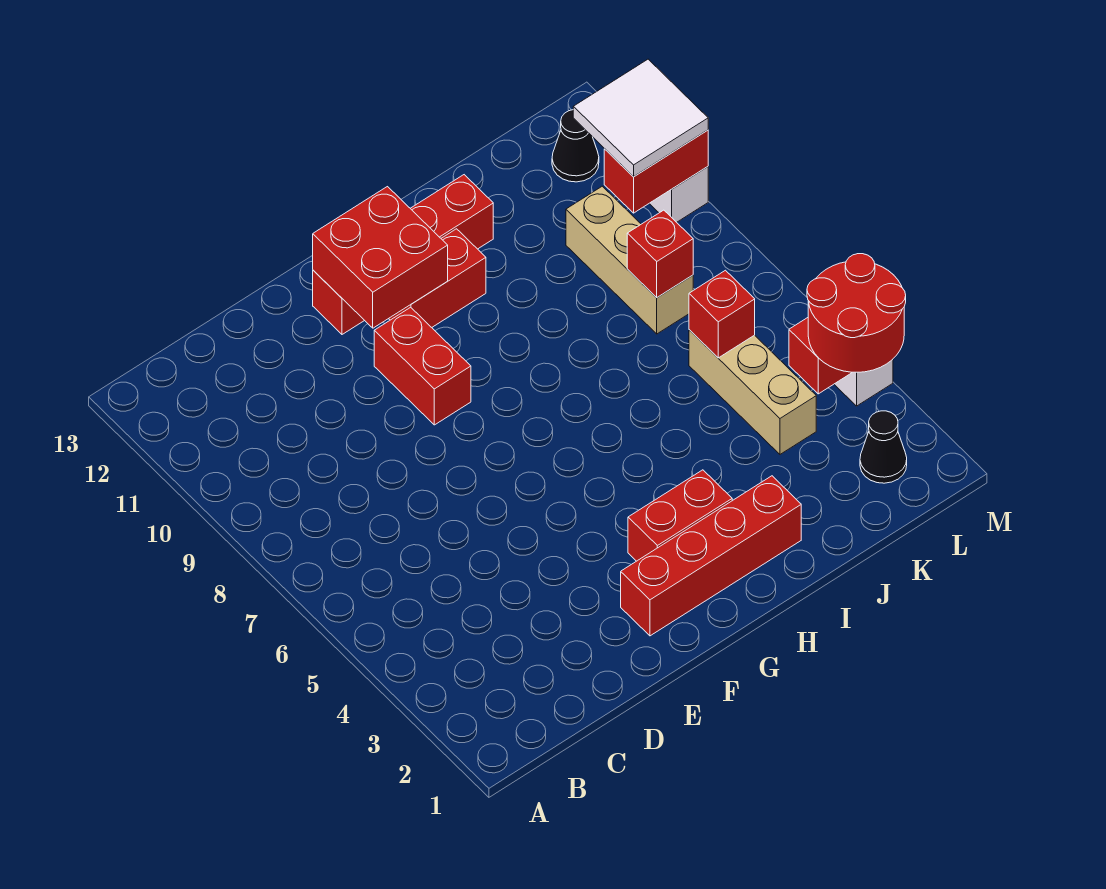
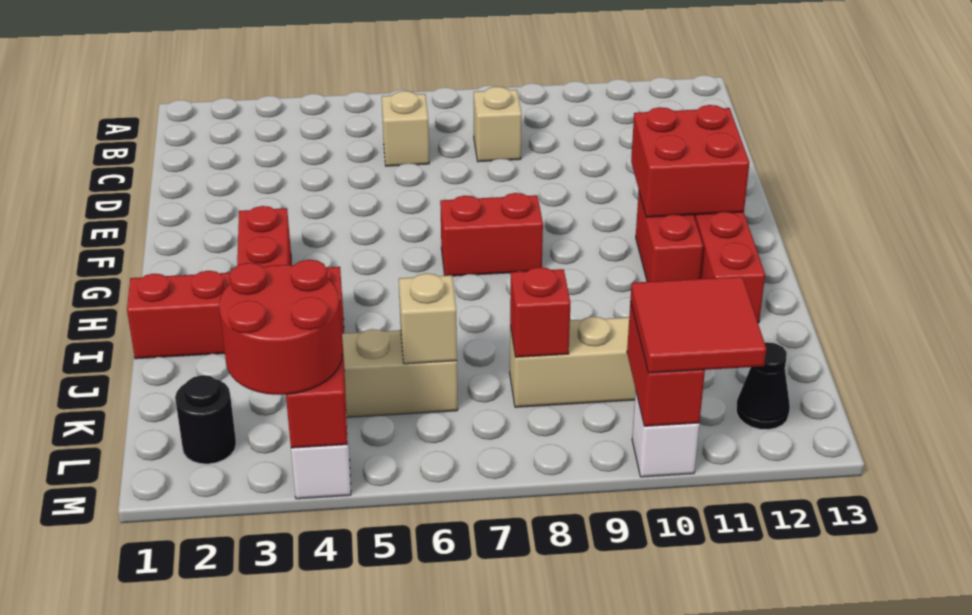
none -> tan brick C6 level 1
none -> tan brick C8 level 1
red brick F2:I2 level 1 -> red brick I1:I4 level 1
red brick F9:F10 level 1 -> red brick G7:G8 level 1
red brick K6 level 2 -> tan brick K6 level 2
black cone L2 level 1 -> black round brick L2 level 1
white tile L10:M11 level 3 -> red tile L10:M11 level 3

